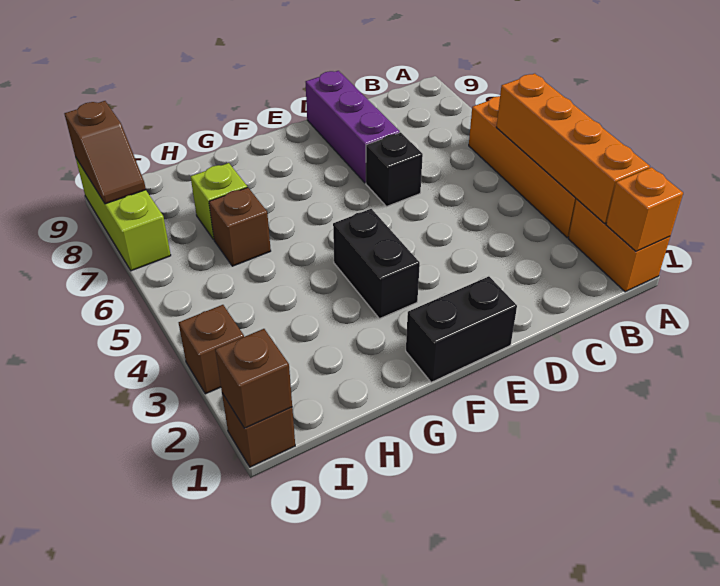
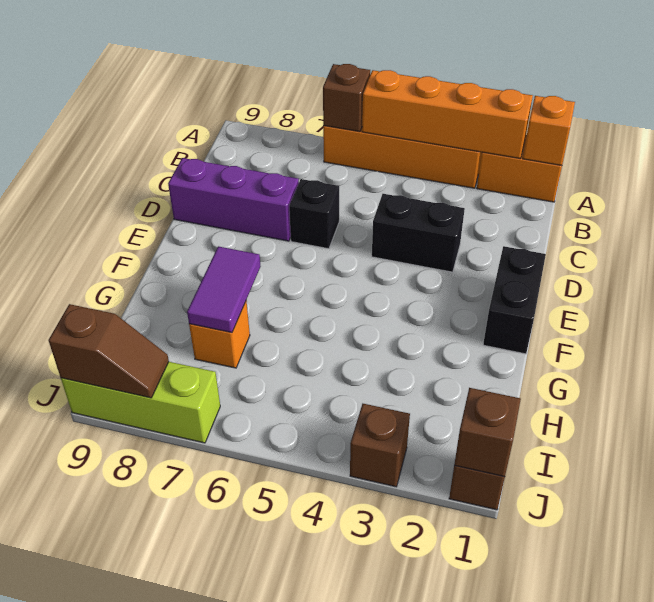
black brick F3:F4 level 1 -> black brick D3:D4 level 1
none -> purple tile G7:H7 level 2
brown brick H6 level 1 -> brown brick A6 level 2
lime brick H7 level 1 -> orange brick H7 level 1

